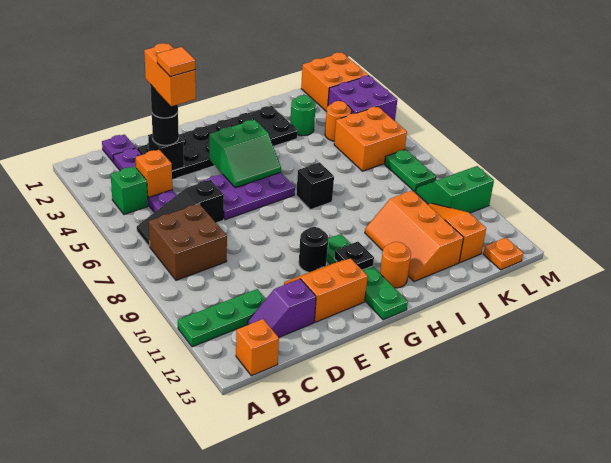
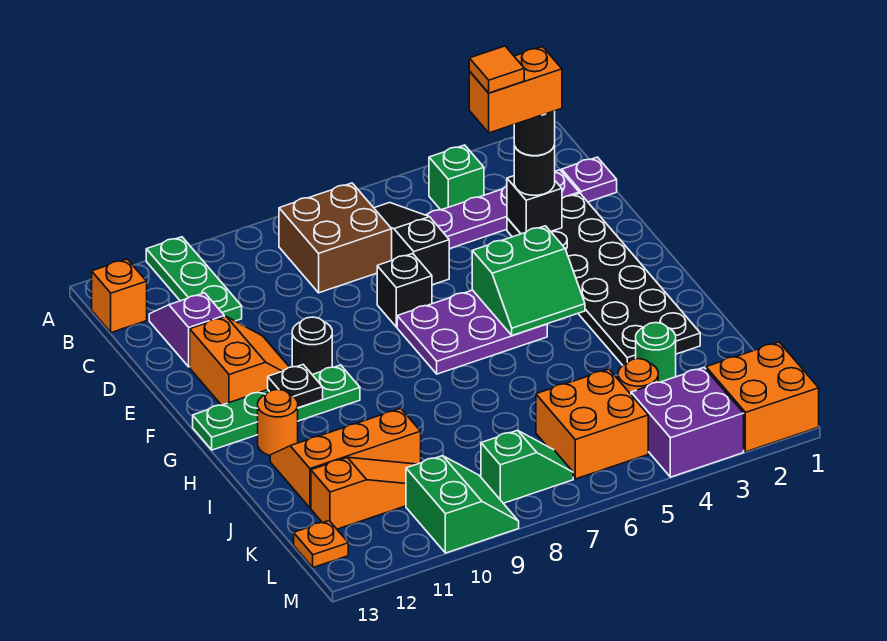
orange brick C4 level 2 -> none
purple plate E5:G6 level 1 -> purple plate F5:G7 level 1
green slope F4:G5 level 2 top 4 -> green slope F4:G5 level 2 top F
black brick H7 level 1 -> black brick E7 level 1
green plate L7:L8 level 1 -> green slope L7:L8 level 1 top 8

